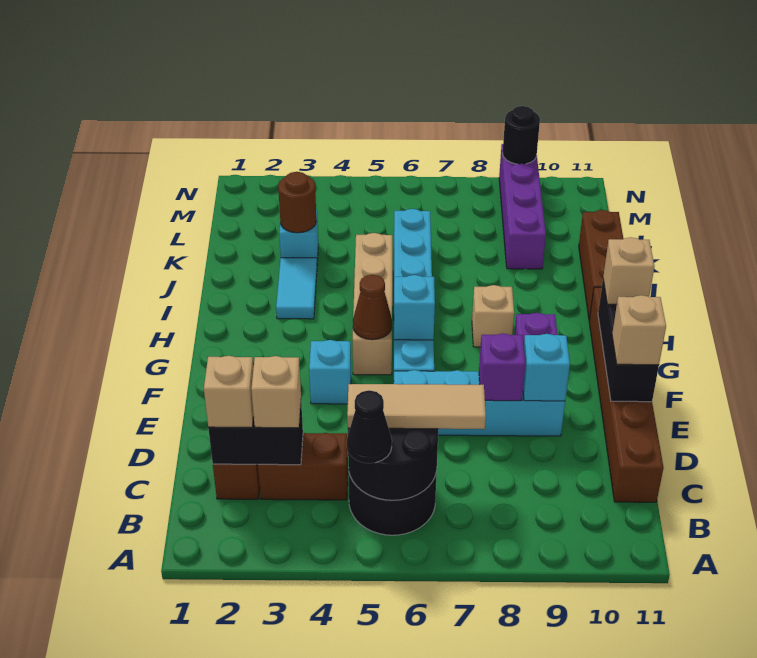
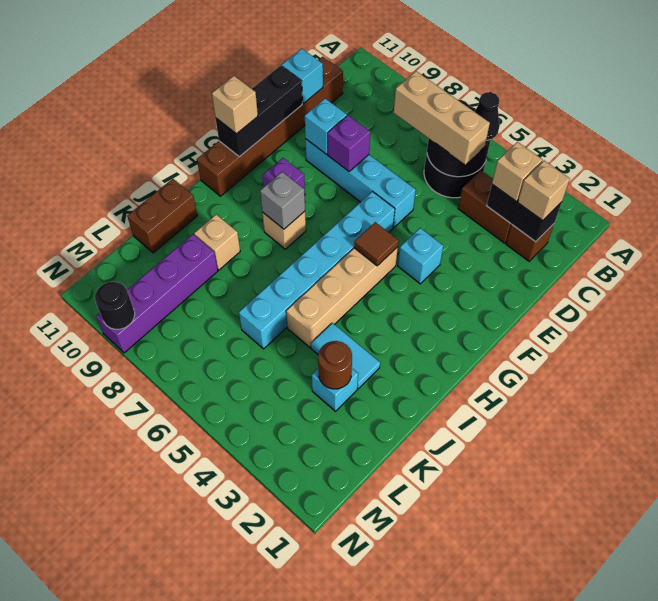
tan tile C5:C7 level 3 -> tan brick C5:C7 level 3
tan brick E11 level 3 -> tan brick J9 level 1
brown cone G5 level 2 -> brown tile G5 level 2
cyan brick G6 level 2 -> cyan brick D11 level 2
none -> grey brick H8 level 2
cyan tile I3:J3 level 1 -> cyan tile J3:J4 level 1
brown brick I11:K11 level 1 -> brown brick J11:K11 level 1

